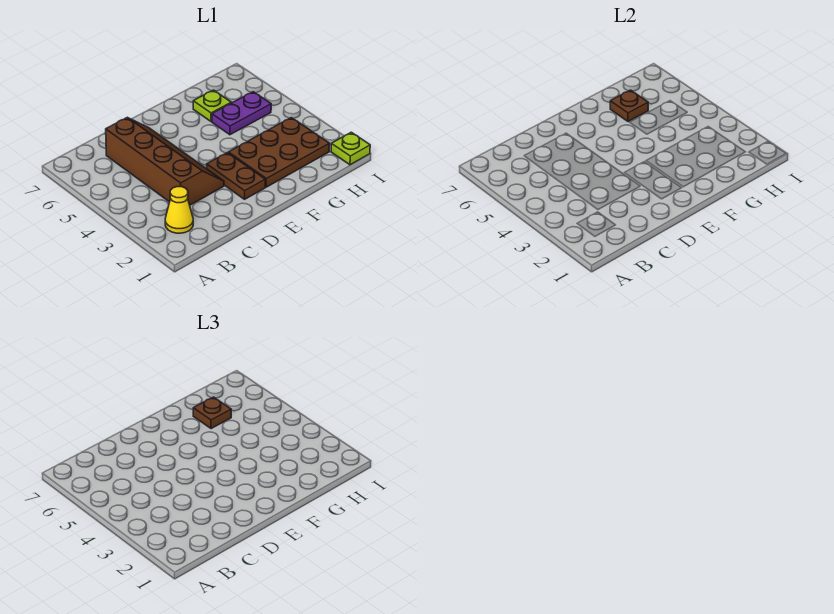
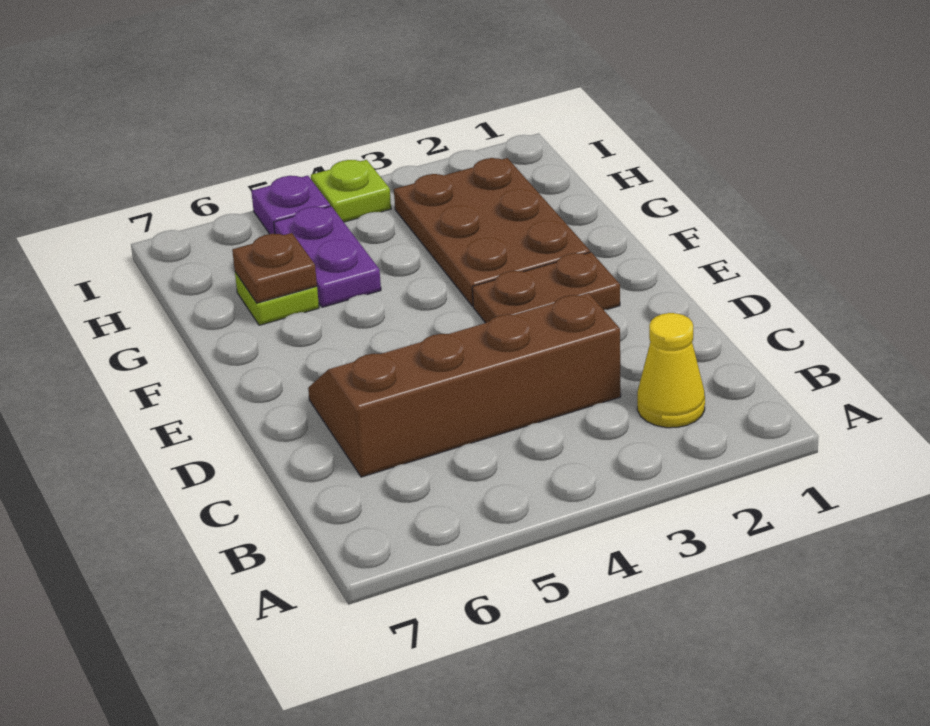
brown plate G6 level 3 -> none
lime plate I1 level 1 -> lime plate I4 level 1
none -> purple plate I5 level 1

